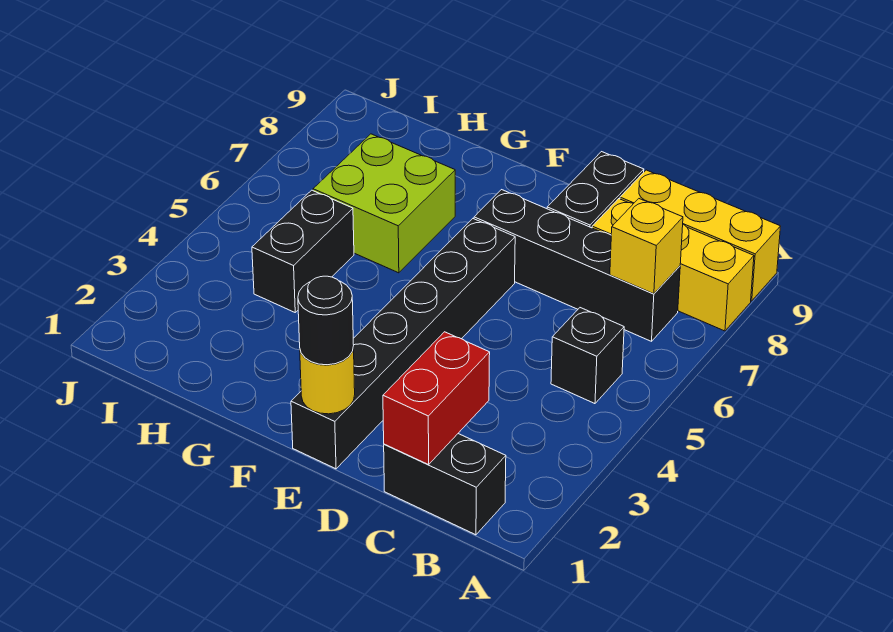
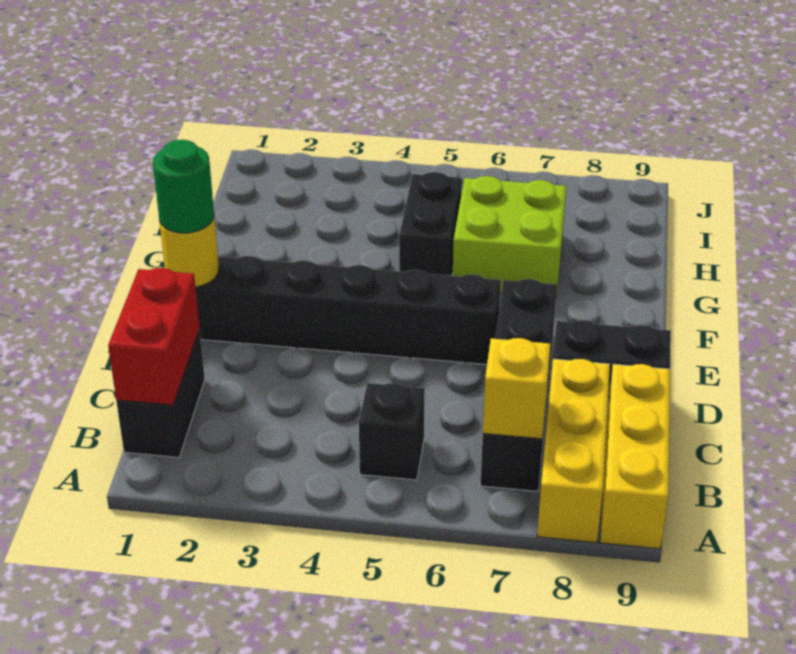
red brick C1:C2 level 2 -> red brick B1:C1 level 2
black round brick E1 level 3 -> green round brick E1 level 3
black brick H4:H5 level 1 -> black brick G5:H5 level 1

